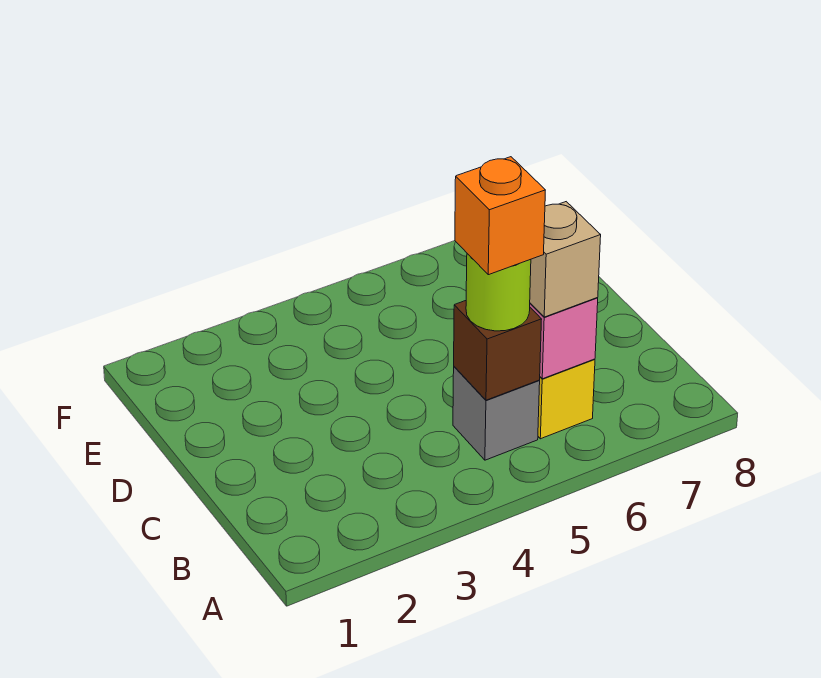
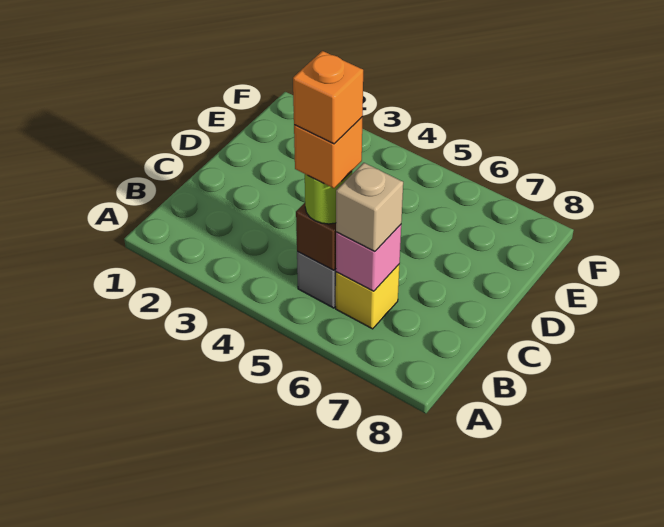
none -> orange brick B5 level 5

